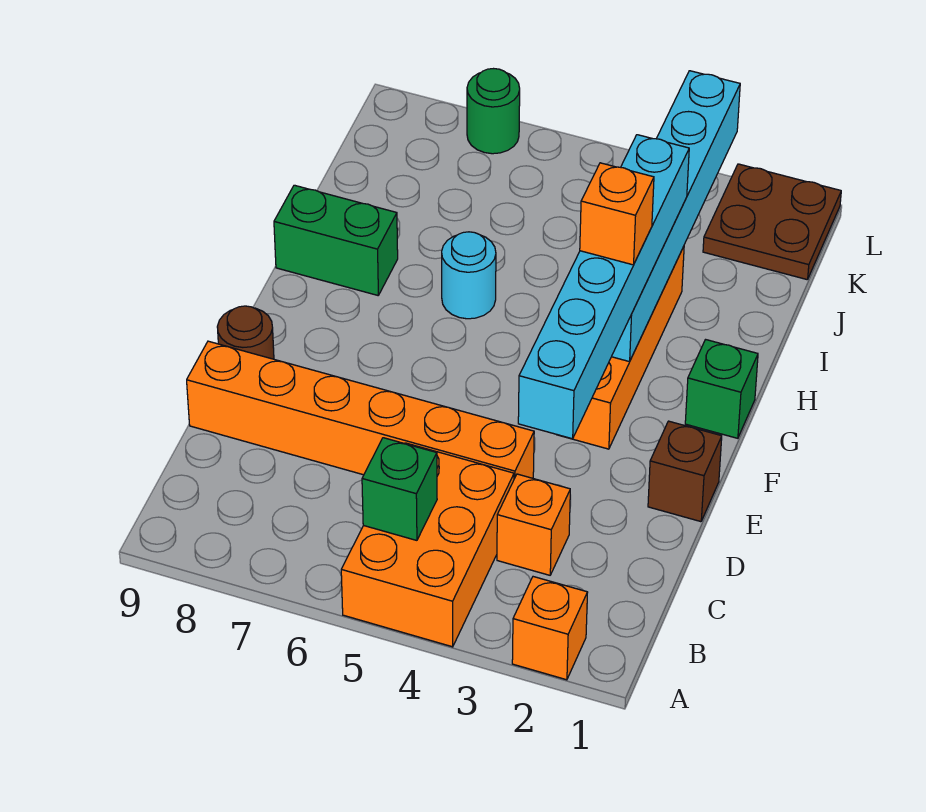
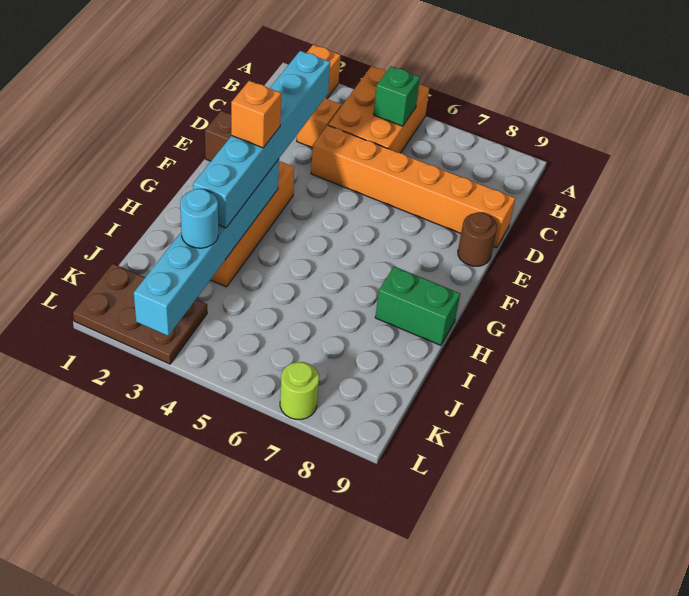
green brick G1 level 1 -> none
cyan round brick H6 level 1 -> cyan round brick J3 level 3
brown plate K1:L2 level 1 -> brown plate K1:L3 level 1
green round brick L7 level 1 -> lime round brick L7 level 1

